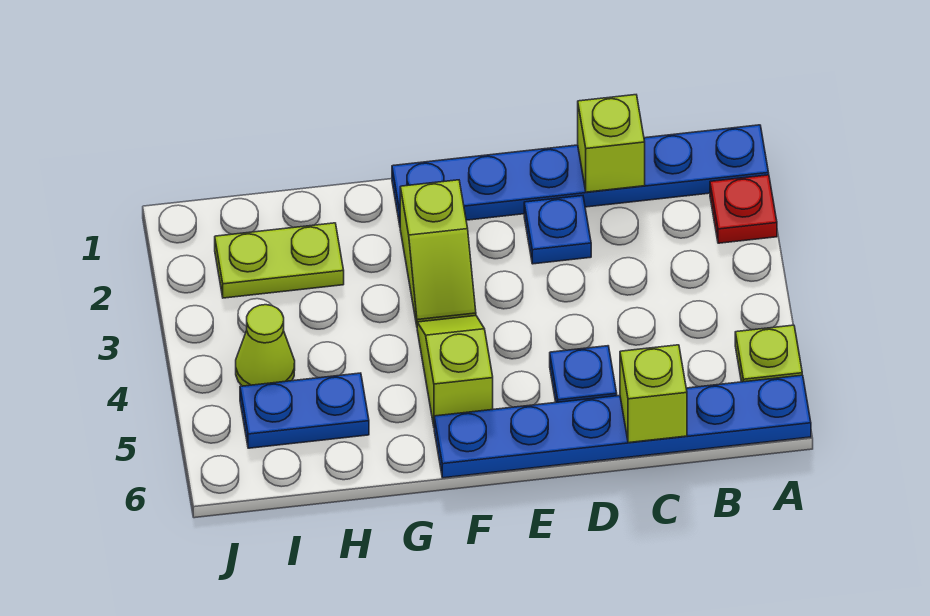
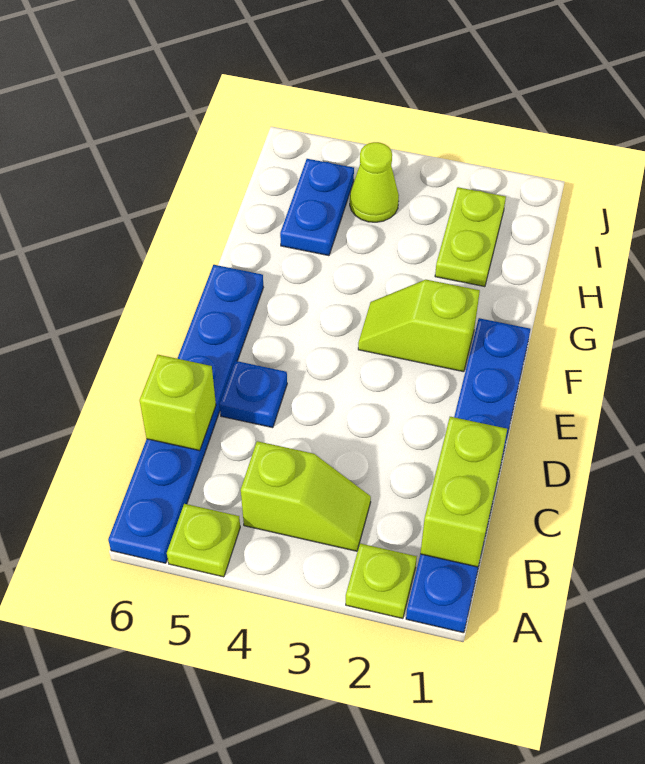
red plate A2 level 1 -> lime plate A2 level 1
lime brick C1 level 2 -> lime brick B1:C1 level 2
blue plate D2 level 1 -> none
lime slope F4:F5 level 1 top 5 -> lime slope B3:B4 level 1 top 4

